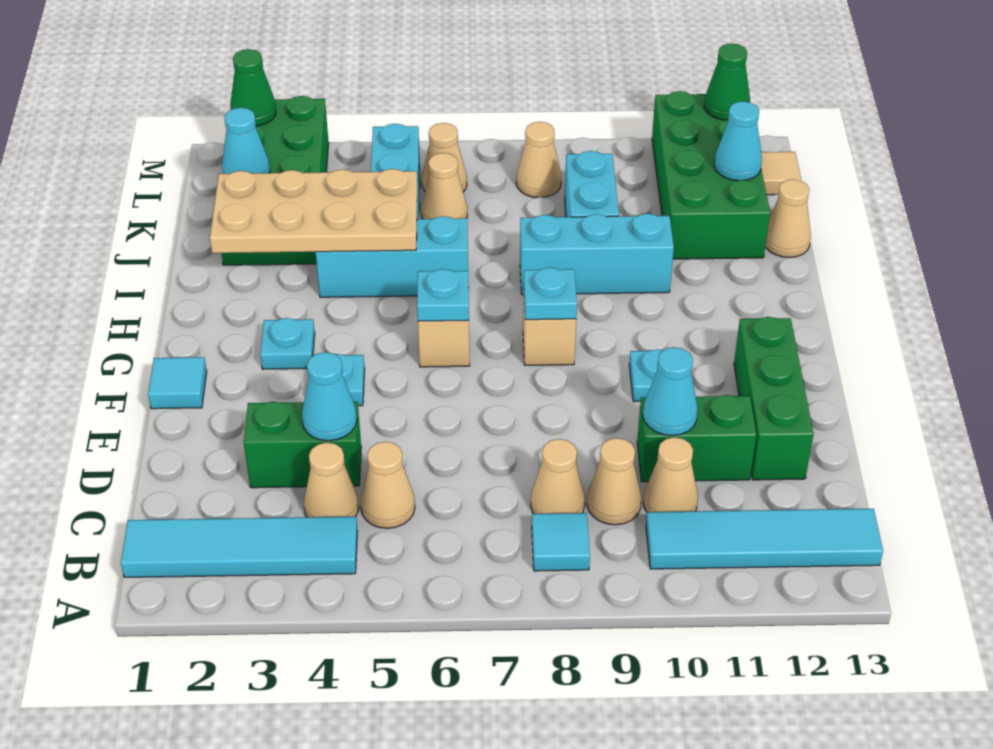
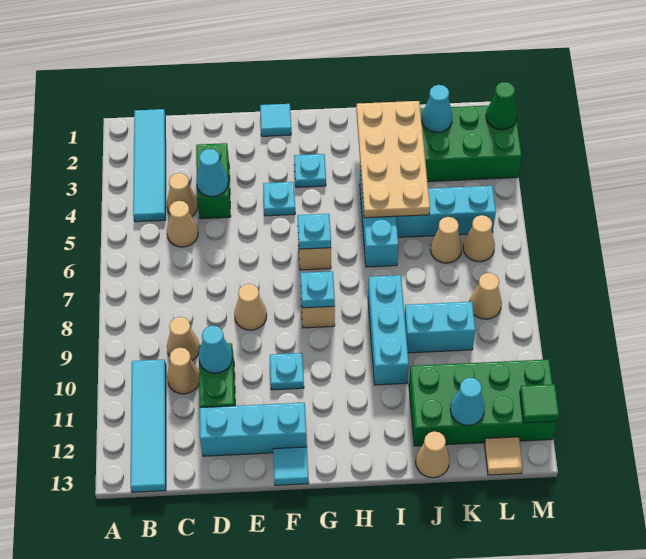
cyan tile B8 level 1 -> cyan tile F13 level 1
tan cone C8 level 1 -> tan cone E8 level 1
green brick D12:F12 level 1 -> cyan brick D12:F12 level 1
green cone M12 level 2 -> green tile M12 level 2

